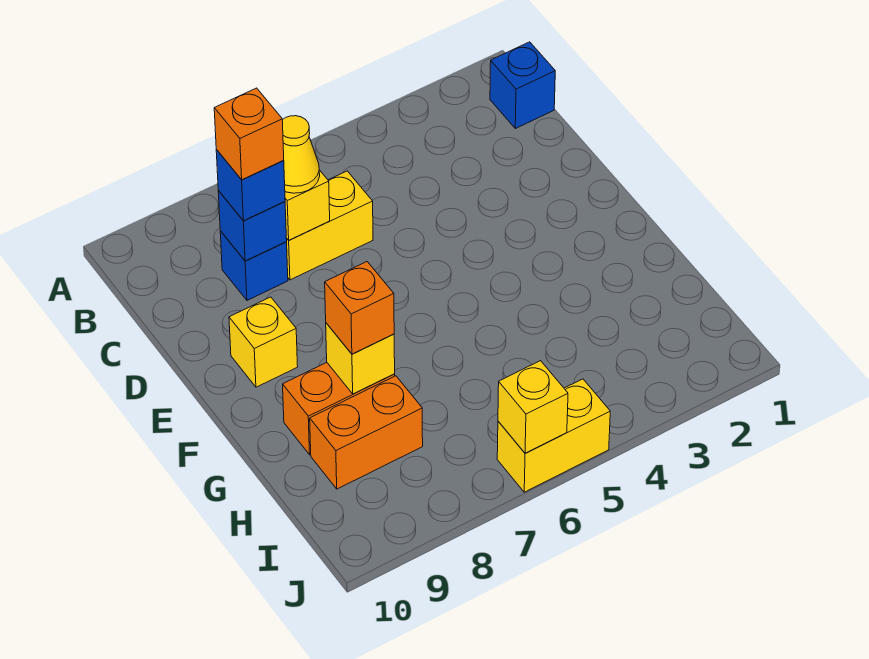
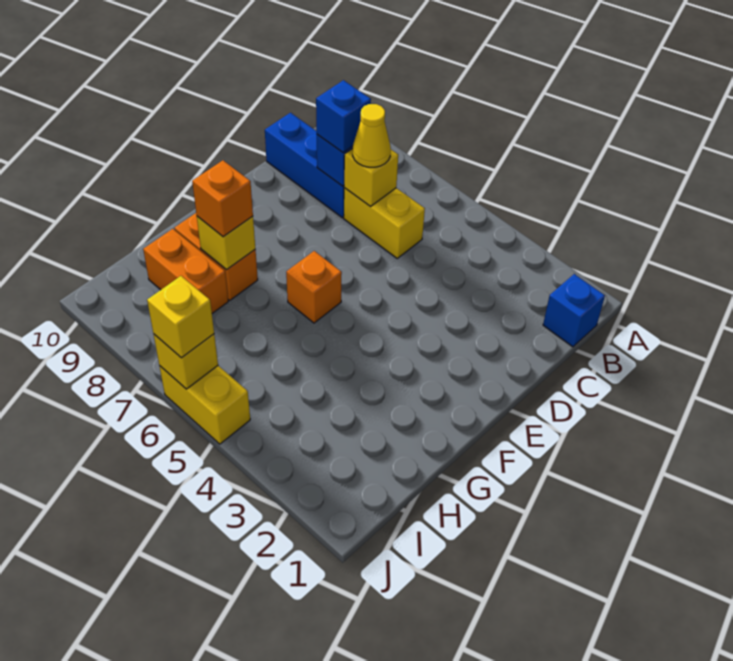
blue brick C8 level 1 -> blue brick C8:C10 level 1
orange brick C8 level 4 -> orange brick F6 level 1
yellow brick E9 level 1 -> yellow brick J6 level 3

